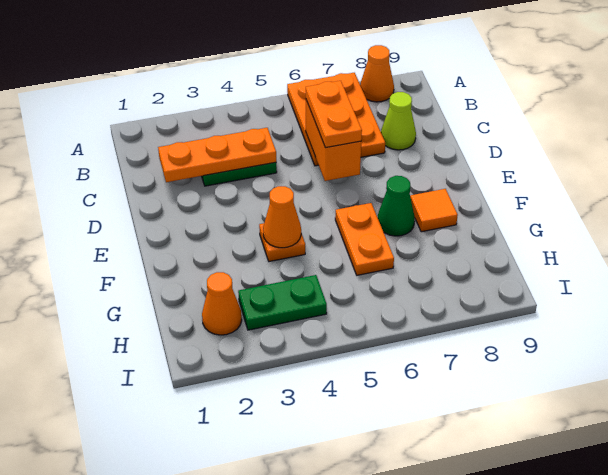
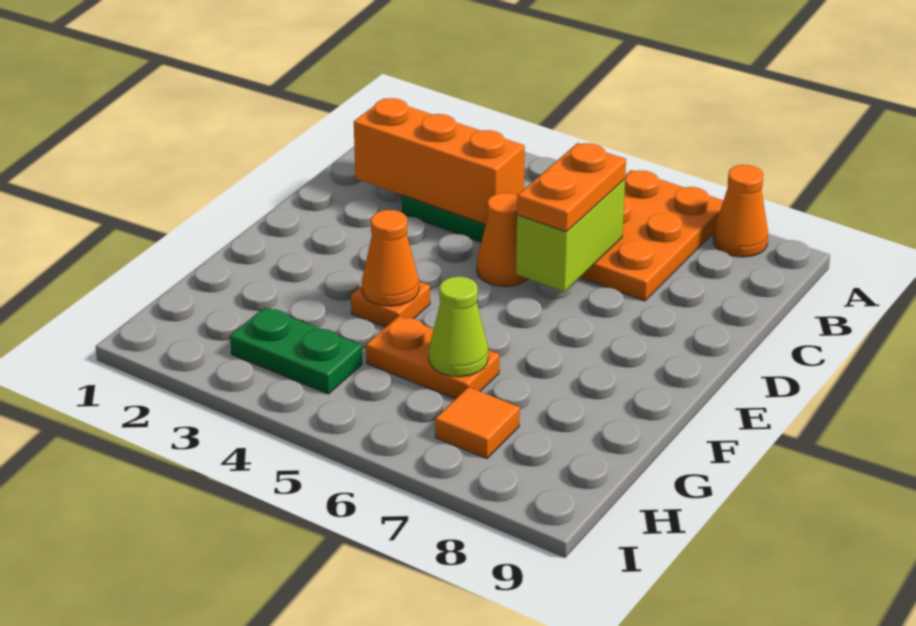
orange plate C2:C4 level 2 -> orange brick C2:C4 level 2
orange brick C6:D6 level 2 -> lime brick C6:D6 level 2
lime cone C8 level 1 -> lime cone G6 level 2
orange plate F6:G6 level 1 -> orange plate G5:G6 level 1
green cone F7 level 1 -> none
orange tile F8 level 1 -> orange tile H7 level 1
orange cone H2 level 1 -> orange cone D5 level 1

